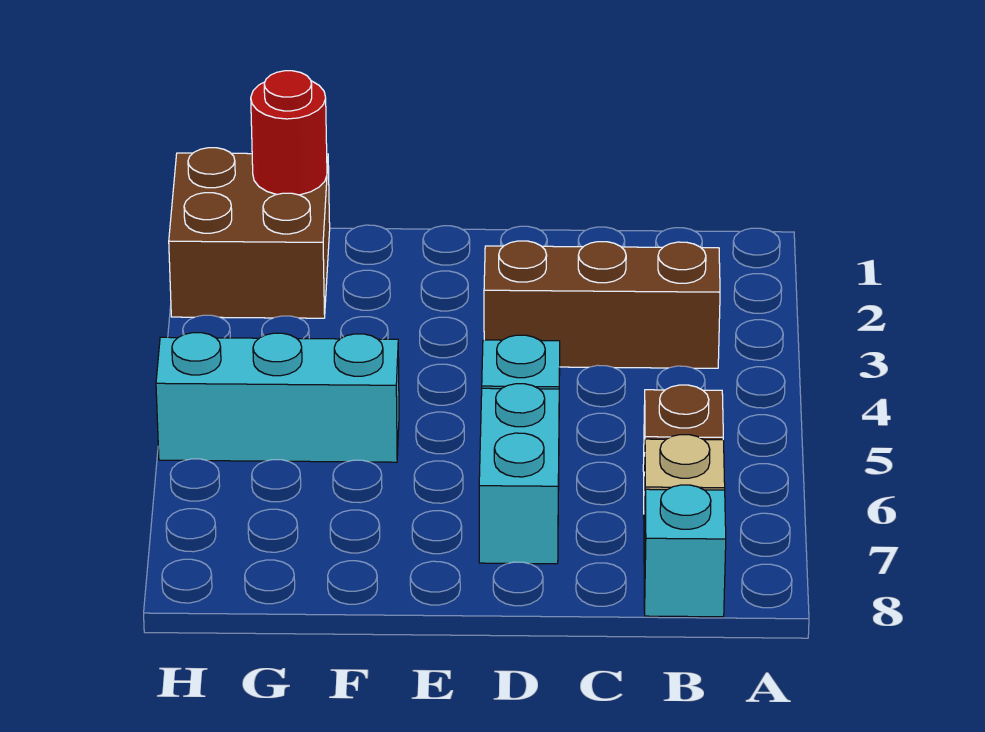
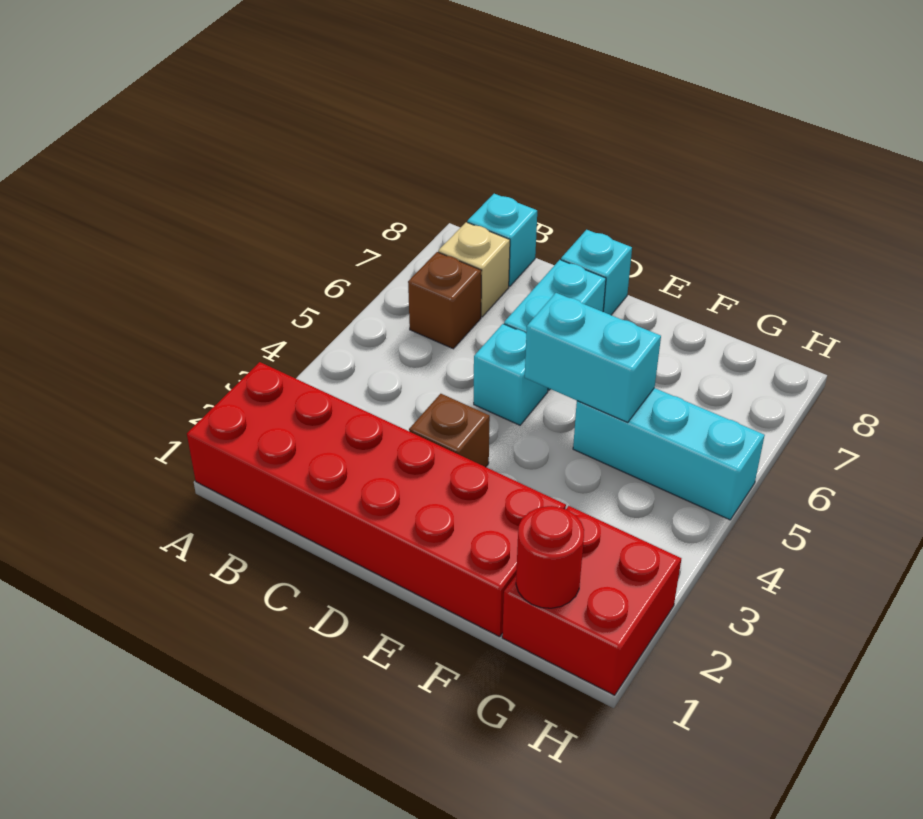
none -> red brick A1:F2 level 1
brown brick B3:D3 level 1 -> brown brick D3 level 1
none -> cyan brick D8 level 1
none -> cyan brick E5:F5 level 2
brown brick G1:H2 level 1 -> red brick G1:H2 level 1

